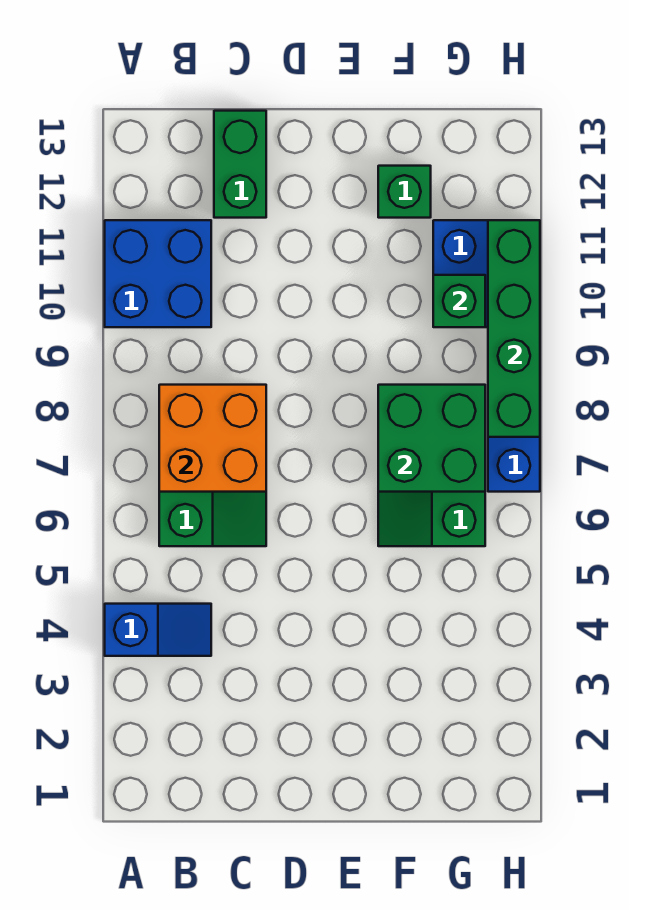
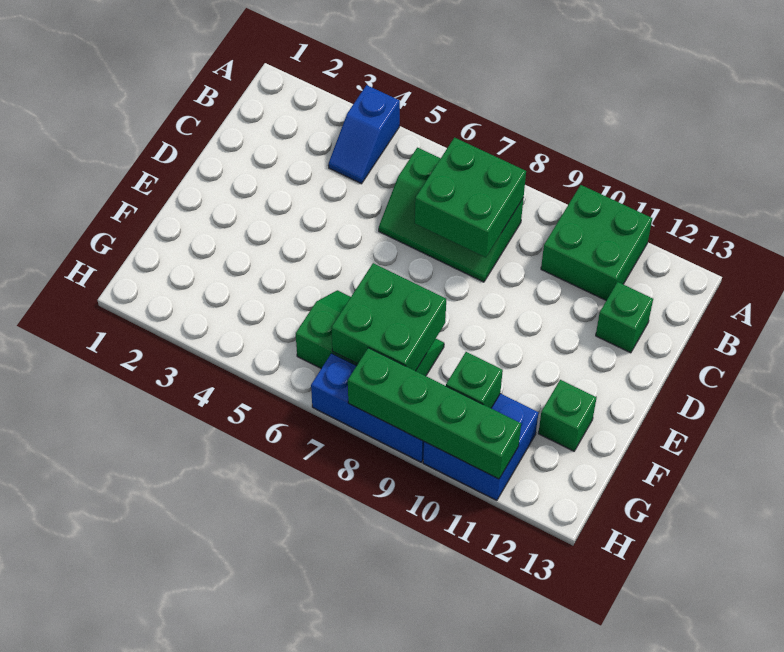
blue brick A10:B11 level 1 -> green brick A10:B11 level 1
orange brick B7:C8 level 2 -> green brick B7:C8 level 2
green brick C12:C13 level 1 -> green brick C12 level 1

